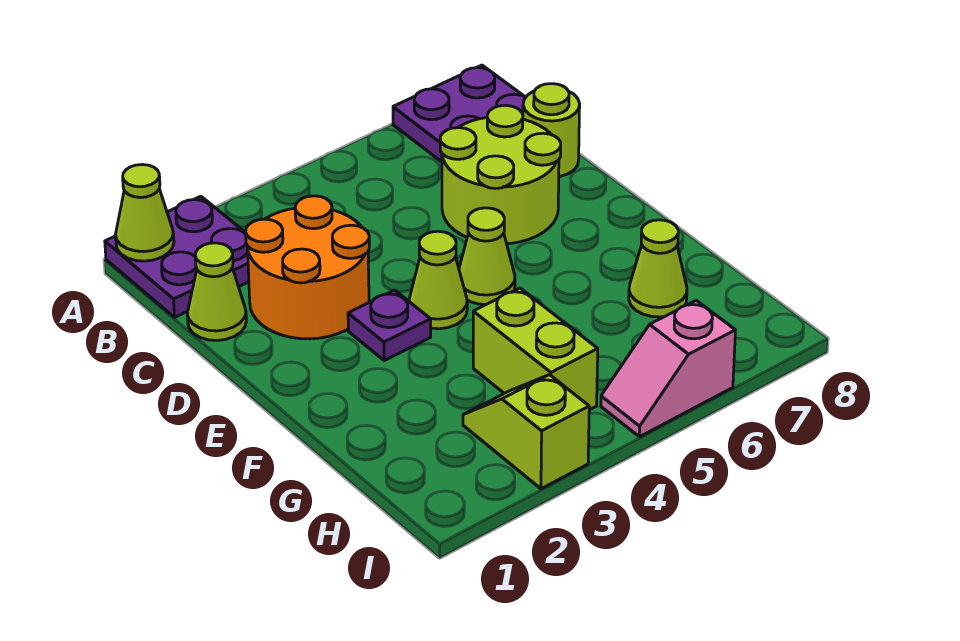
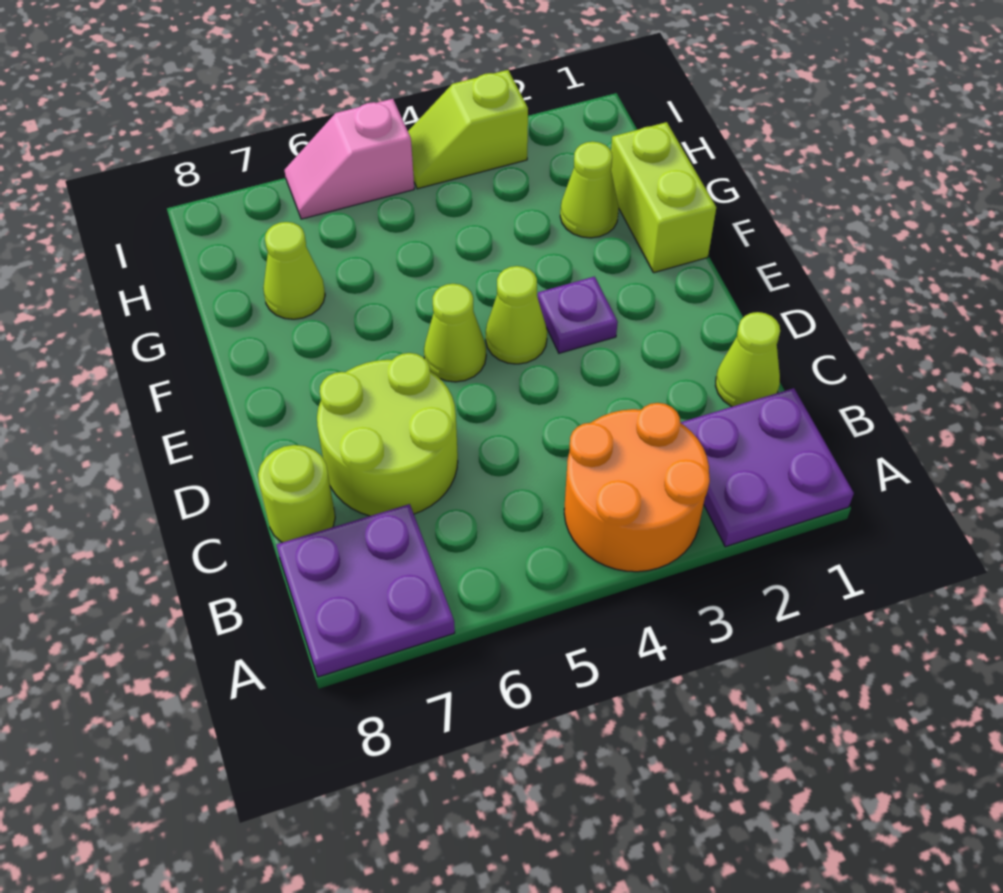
lime cone A1 level 2 -> lime cone G2 level 1
orange round brick C2:D3 level 1 -> orange round brick A3:B4 level 1
lime brick G4:H4 level 1 -> lime brick F1:G1 level 1
lime slope H3:I3 level 1 top I -> lime slope I3:I4 level 1 top 3
pink slope I5:I6 level 1 top 6 -> pink slope I5:I6 level 1 top 5

